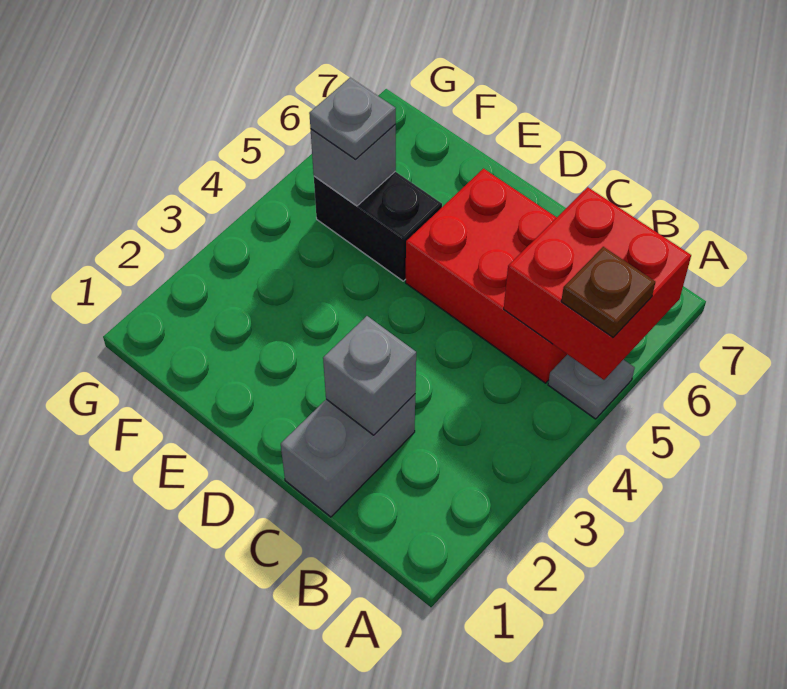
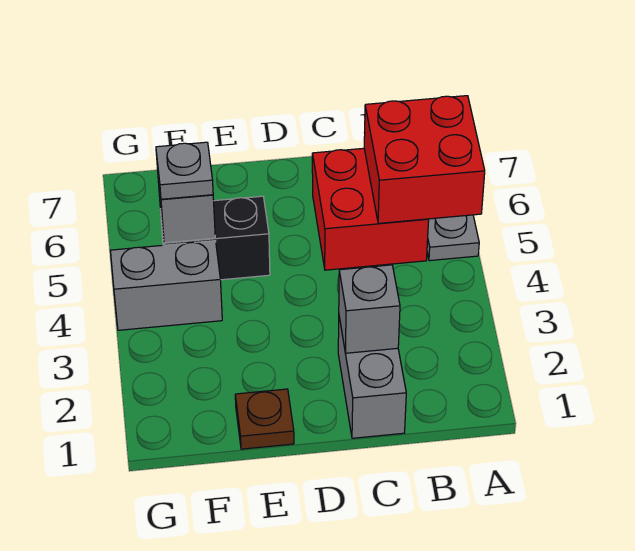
brown plate A5 level 3 -> brown plate E1 level 1
red brick B5:D6 level 1 -> red brick B5:C6 level 1
none -> grey brick F4:G4 level 1

